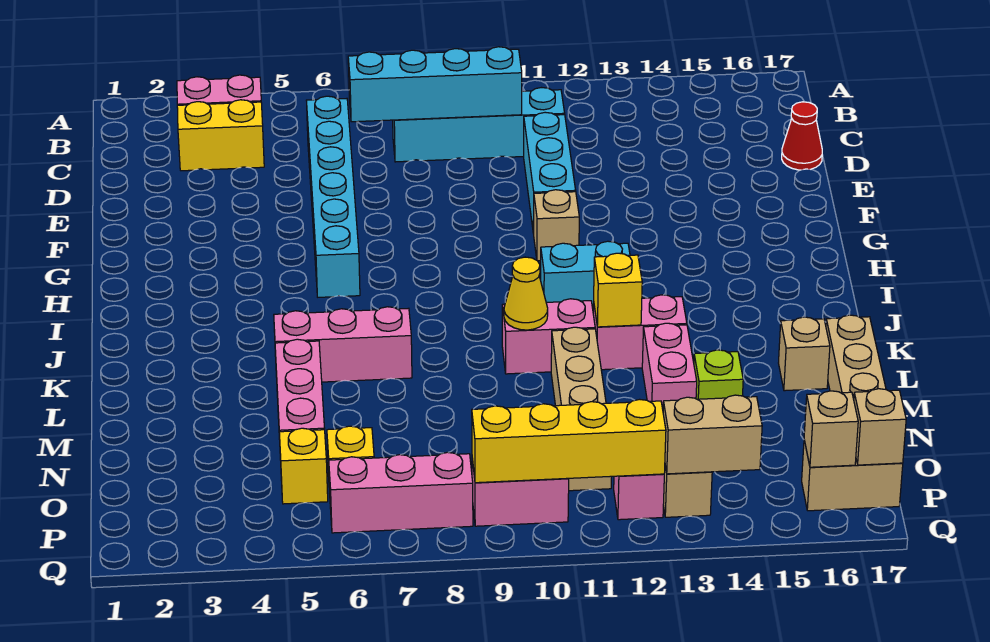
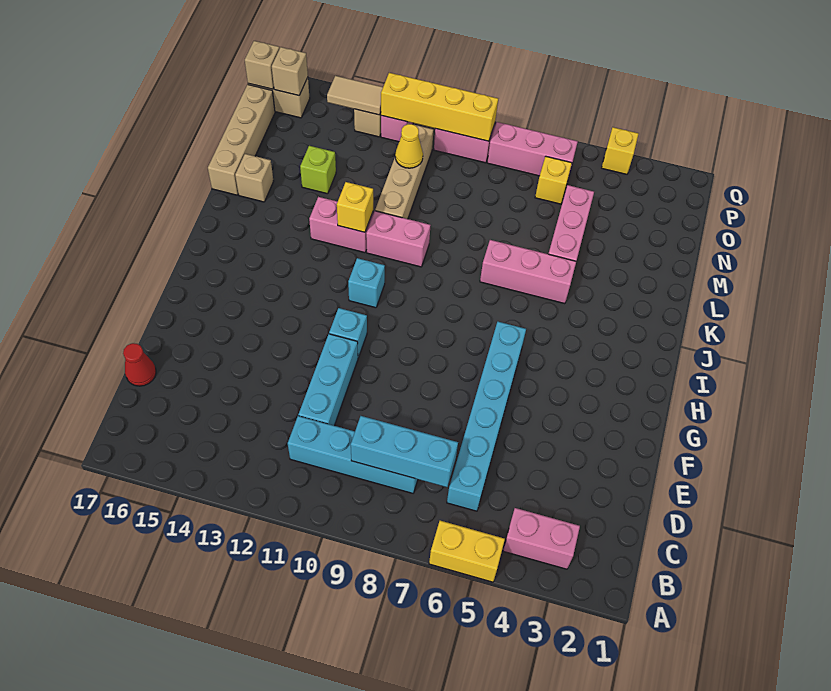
yellow brick C3:C4 level 1 -> yellow brick A5:A6 level 1
cyan brick C7:C10 level 2 -> cyan brick C7:C9 level 2
tan brick G11 level 1 -> cyan brick G11 level 1
cyan brick I11:I12 level 1 -> cyan brick I11 level 1
yellow cone K10 level 2 -> yellow cone N11 level 2
pink brick L13:M13 level 1 -> none
yellow brick O5 level 1 -> yellow brick Q4 level 1
tan brick P13:P14 level 2 -> tan tile P13:P14 level 2

